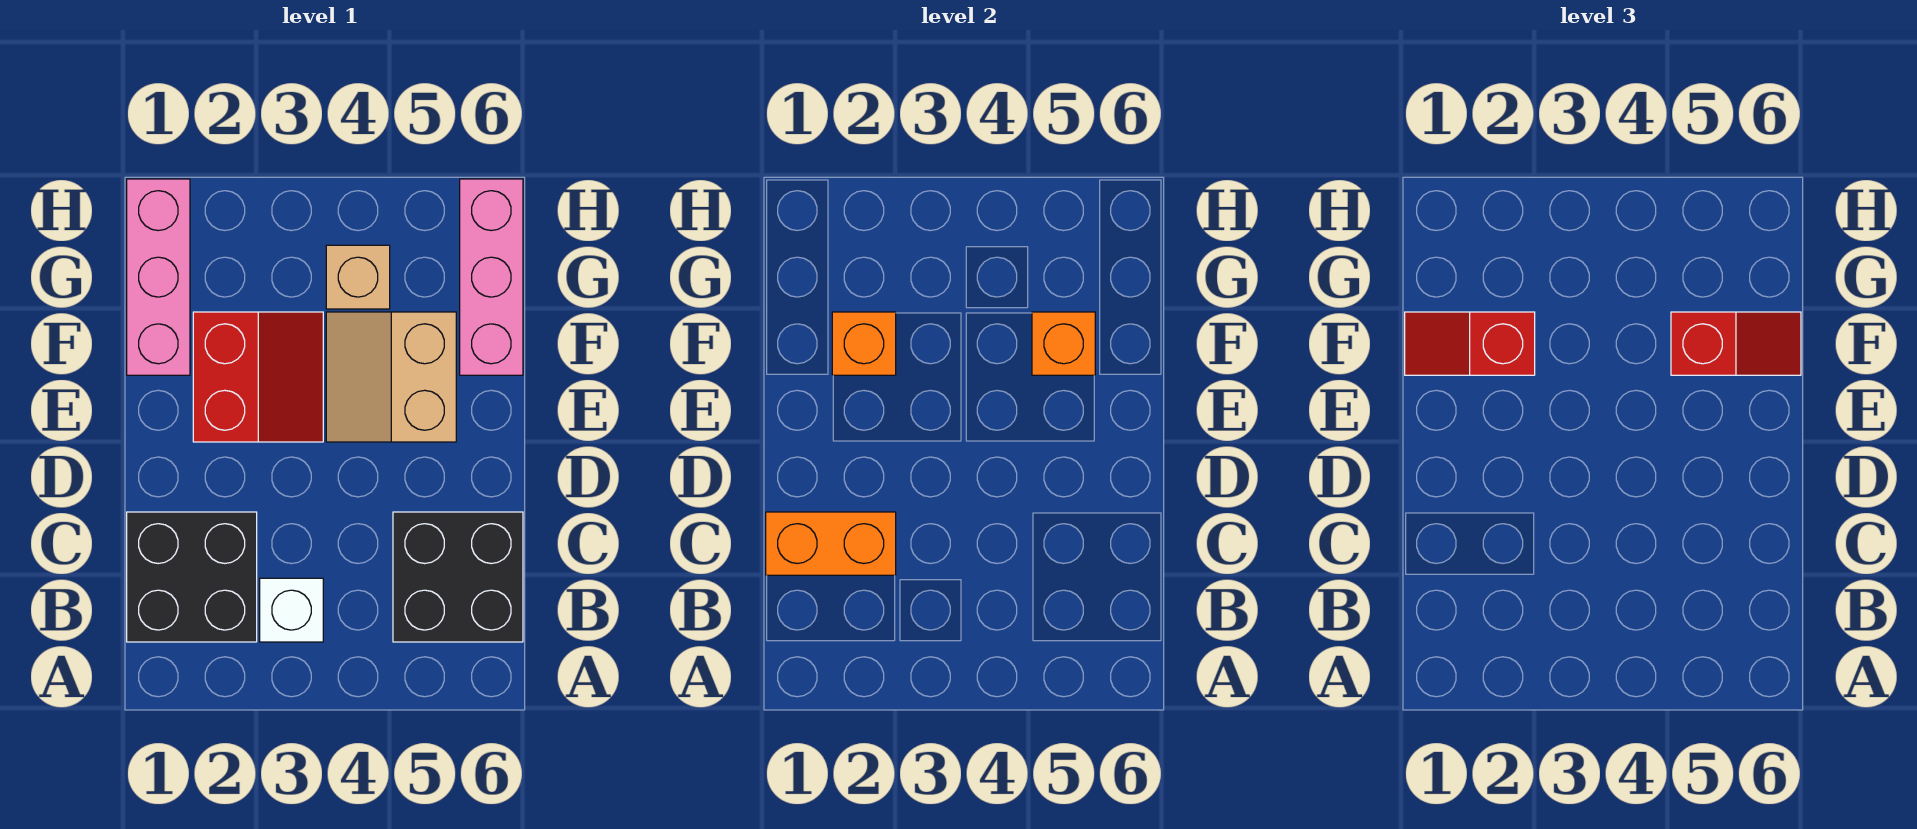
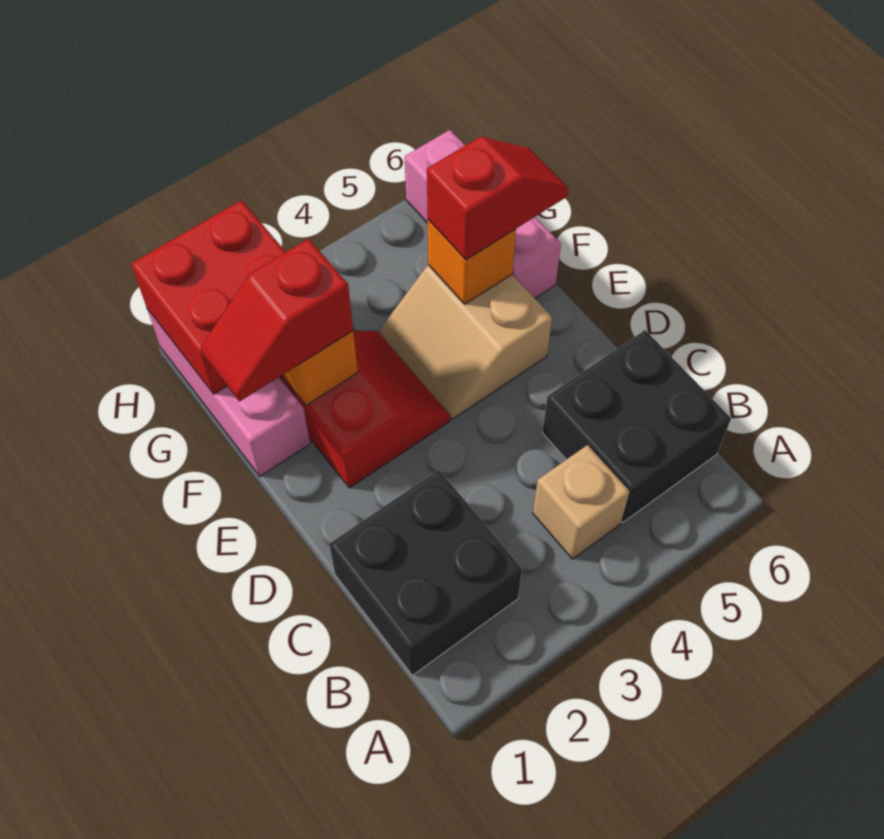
white brick B3 level 1 -> none
orange brick C1:C2 level 2 -> none
none -> red brick G1:H2 level 2
tan brick G4 level 1 -> tan brick B4 level 1

